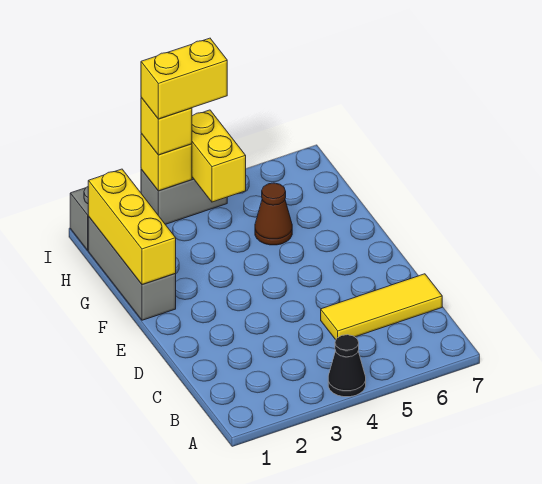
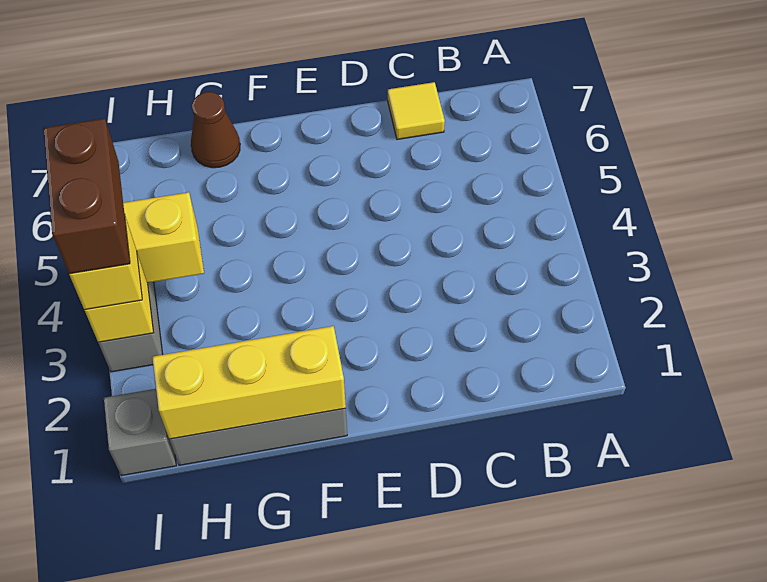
black cone A4 level 1 -> none
yellow tile C5:C7 level 1 -> yellow tile C7 level 1
brown cone G5 level 1 -> brown cone G7 level 1
yellow brick I3:I4 level 4 -> brown brick I3:I4 level 4

